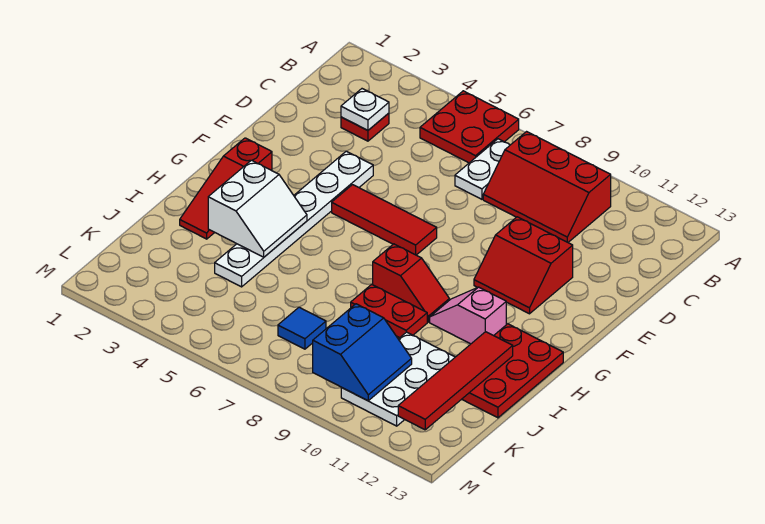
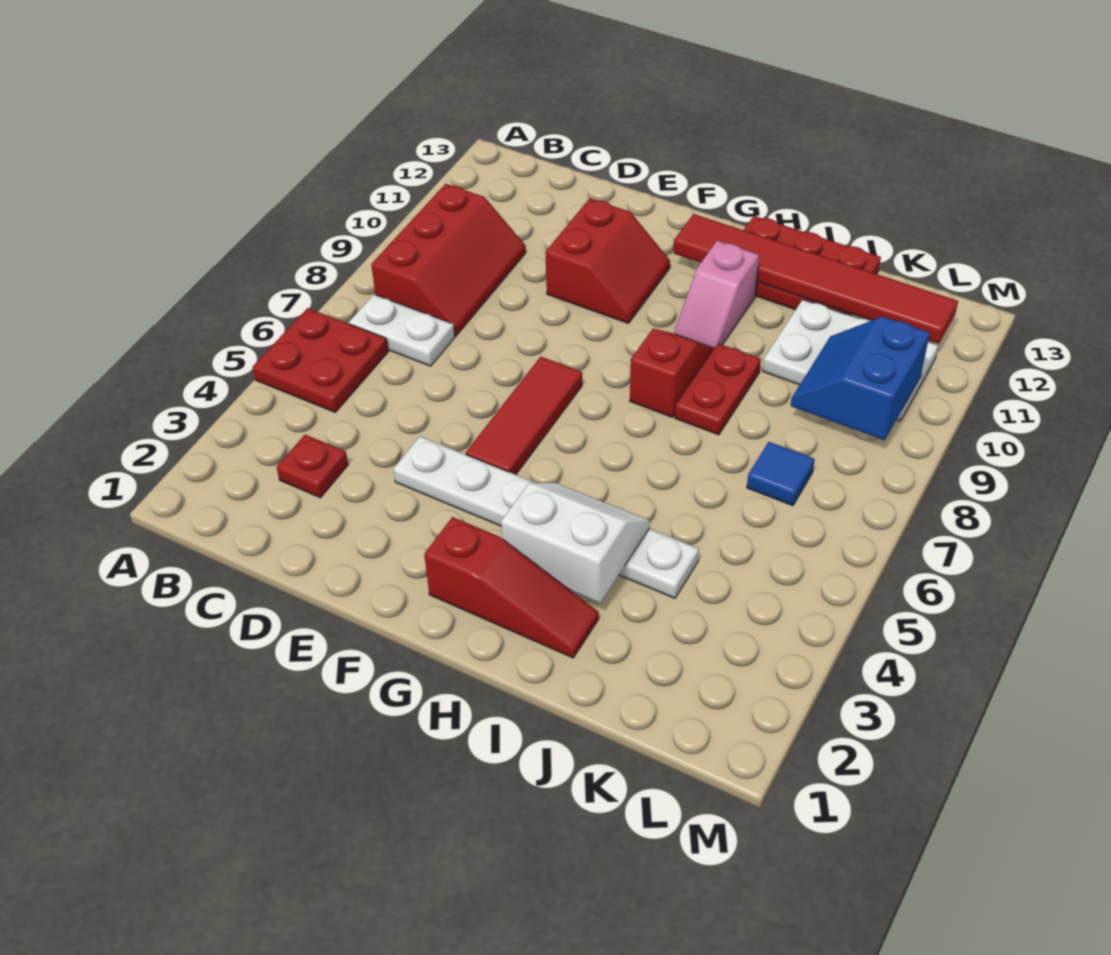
white plate C3 level 2 -> none
red tile I12:L12 level 2 -> red tile G12:L12 level 2
blue slope K9:L10 level 2 top 9 -> blue slope K9:L10 level 2 top L

